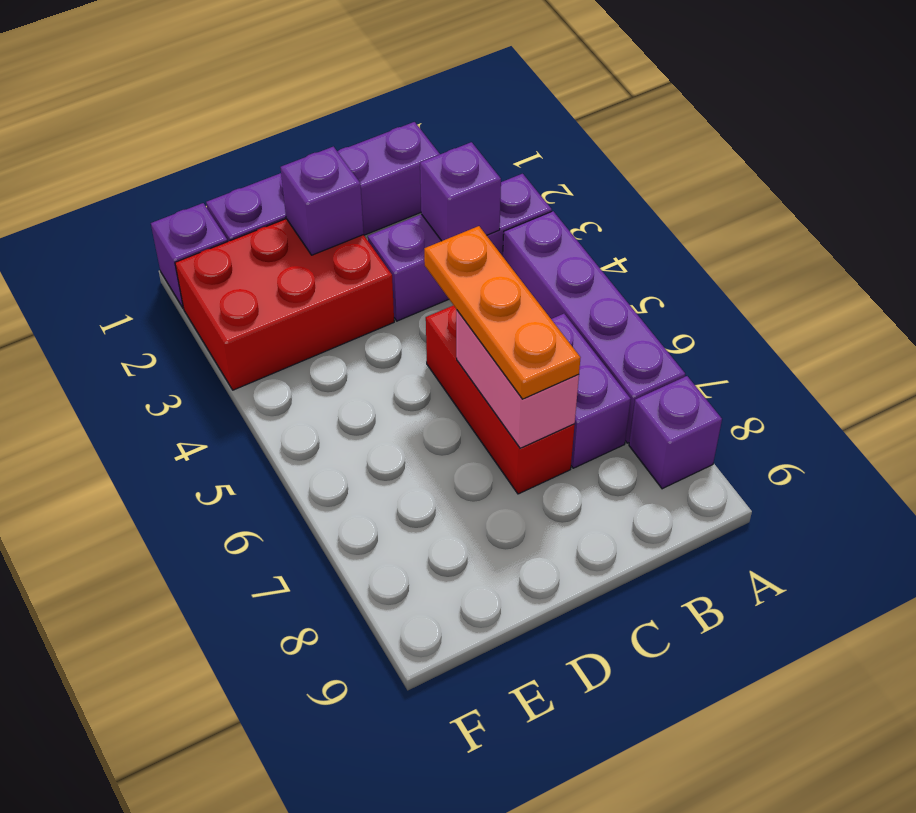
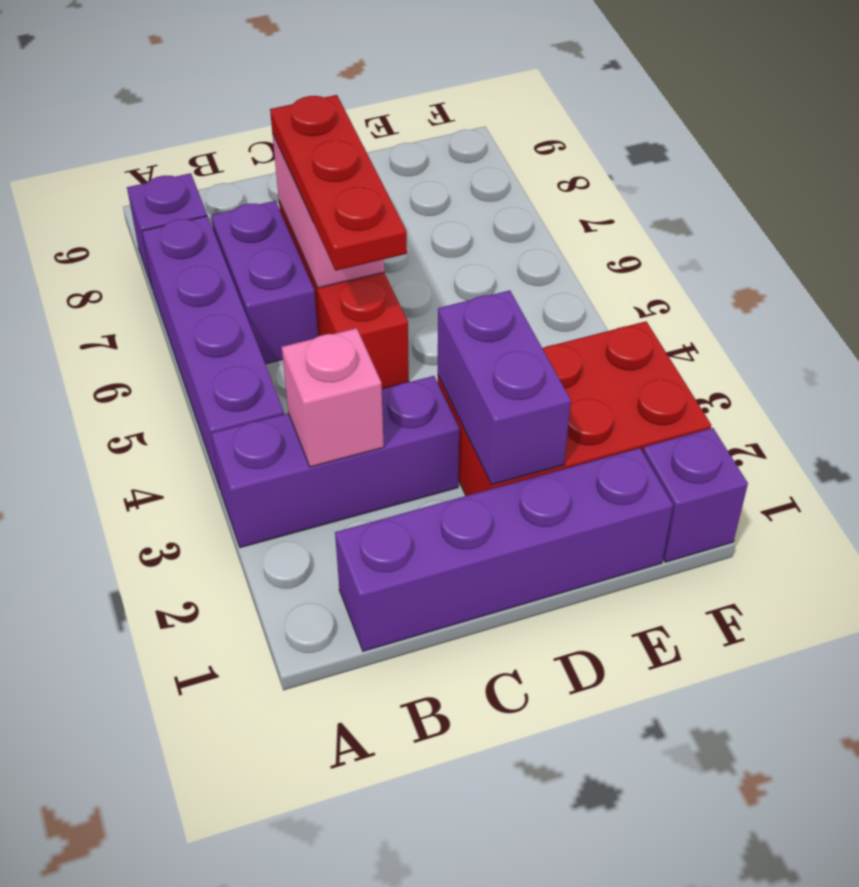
purple brick B3 level 2 -> pink brick B3 level 2
orange plate C5:C7 level 3 -> red plate C5:C7 level 3
purple brick D2 level 2 -> purple brick D2:D3 level 2

